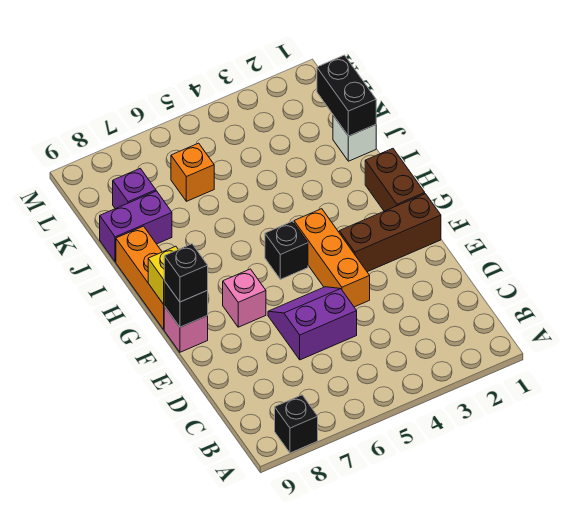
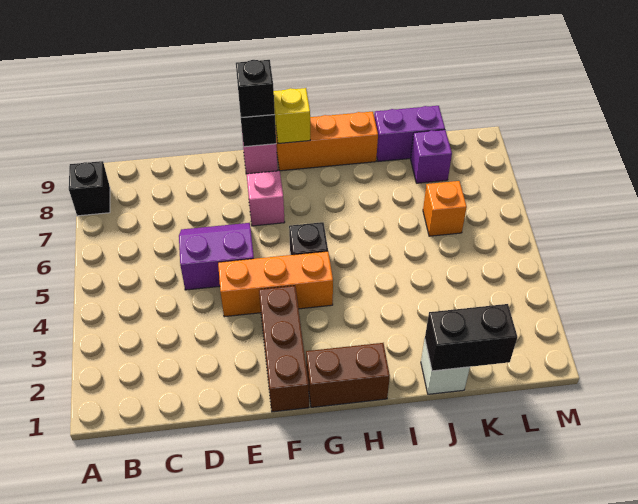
purple slope D5:E6 level 1 top D -> purple slope D5:E6 level 1 top 5
purple brick J8:J9 level 1 -> purple brick J9:K9 level 1

